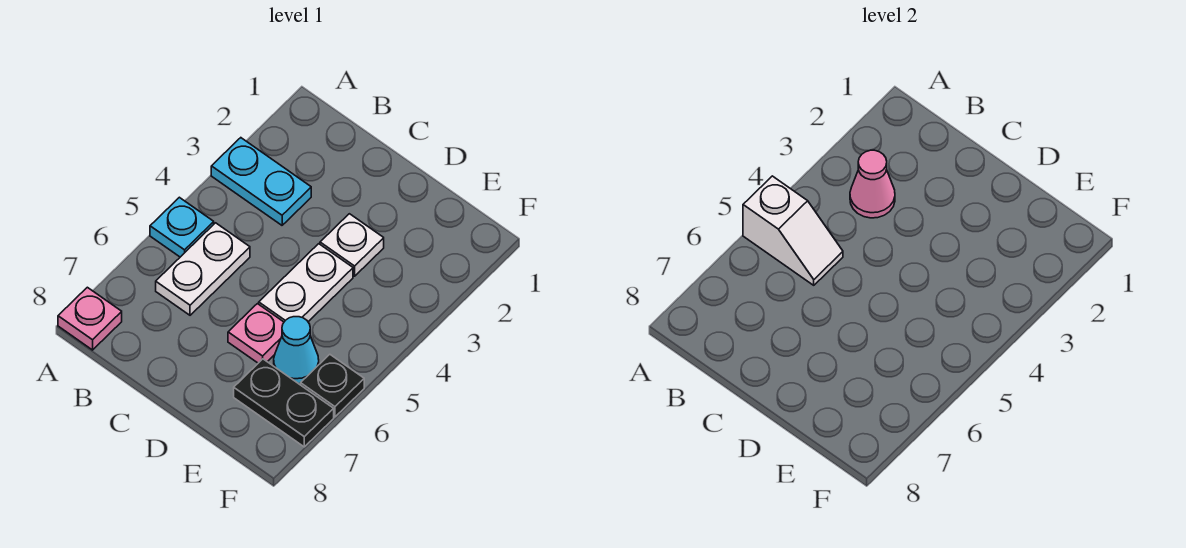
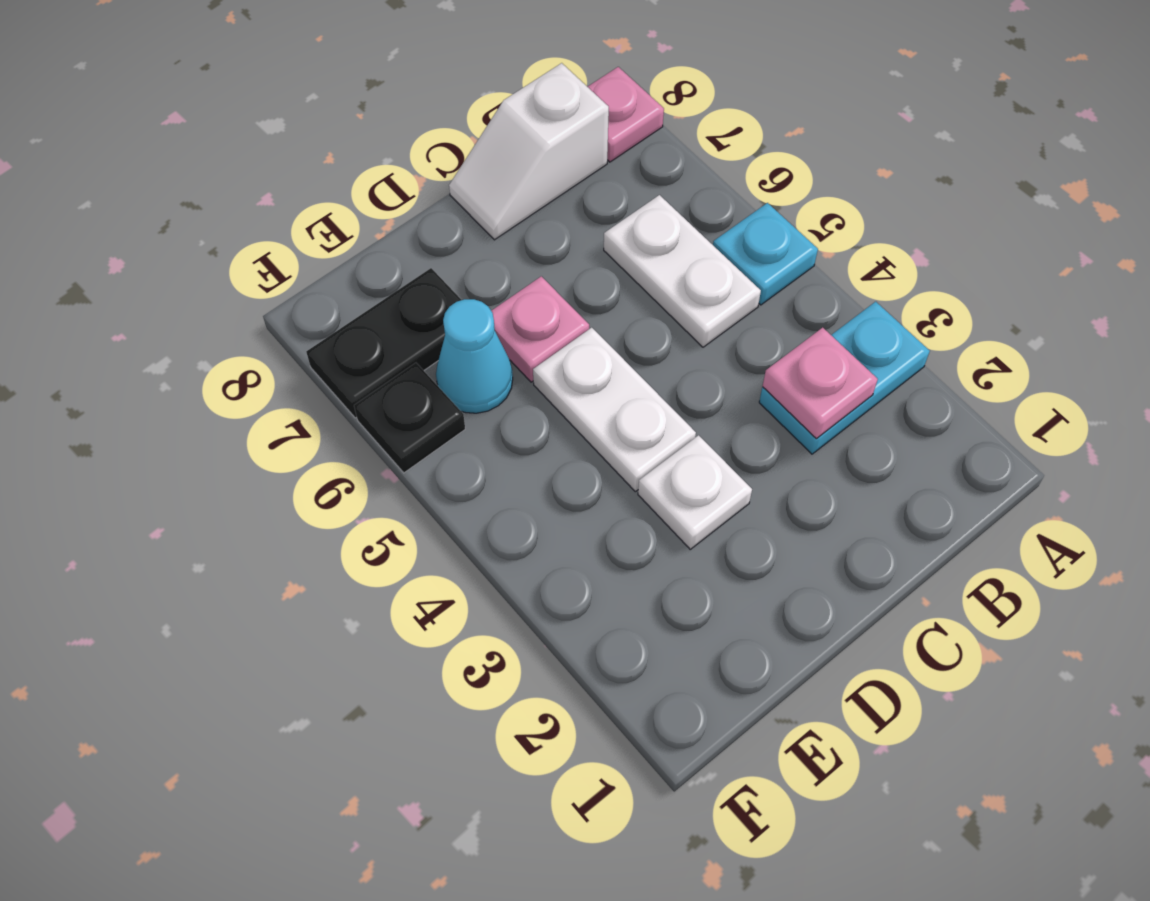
white slope A5:B5 level 2 top A -> white slope B8:C8 level 1 top B
pink cone B3 level 2 -> pink plate B3 level 2

